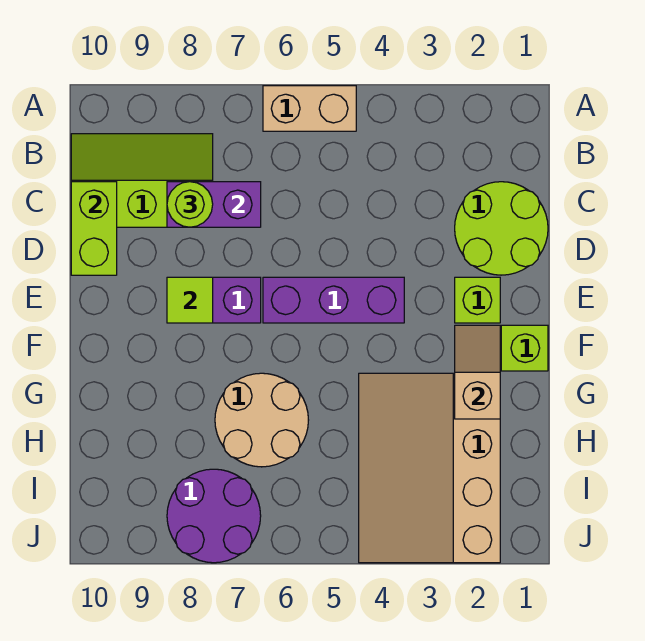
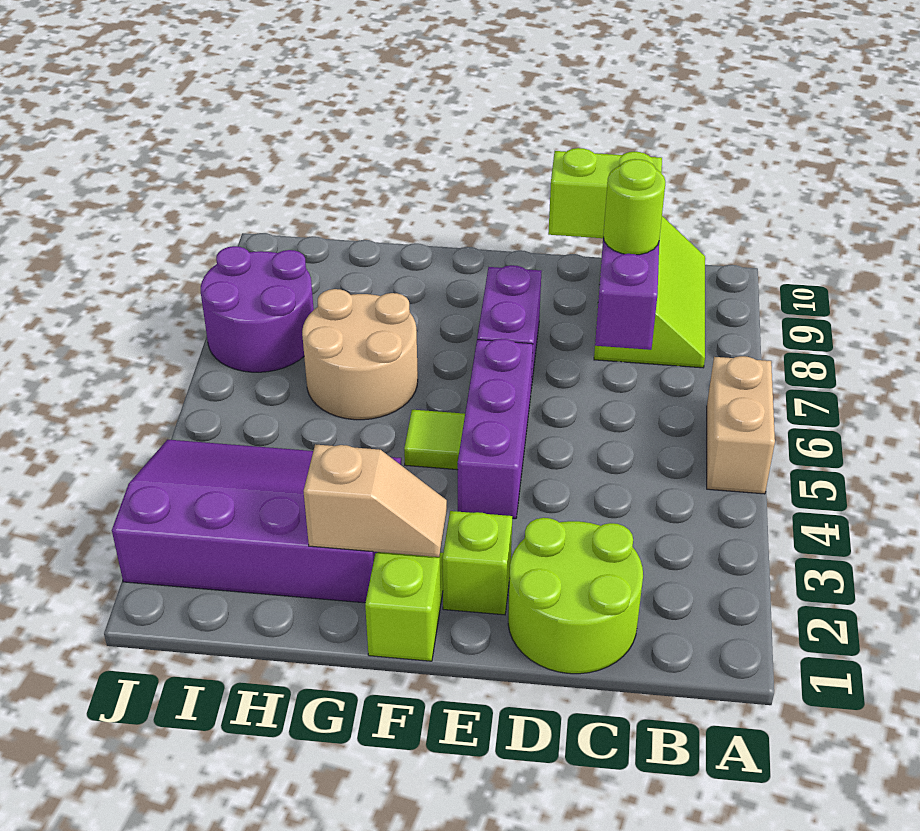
lime tile E8 level 2 -> lime tile F5 level 1
tan slope G2:J4 level 1 top 2 -> purple slope G2:J4 level 1 top 2

